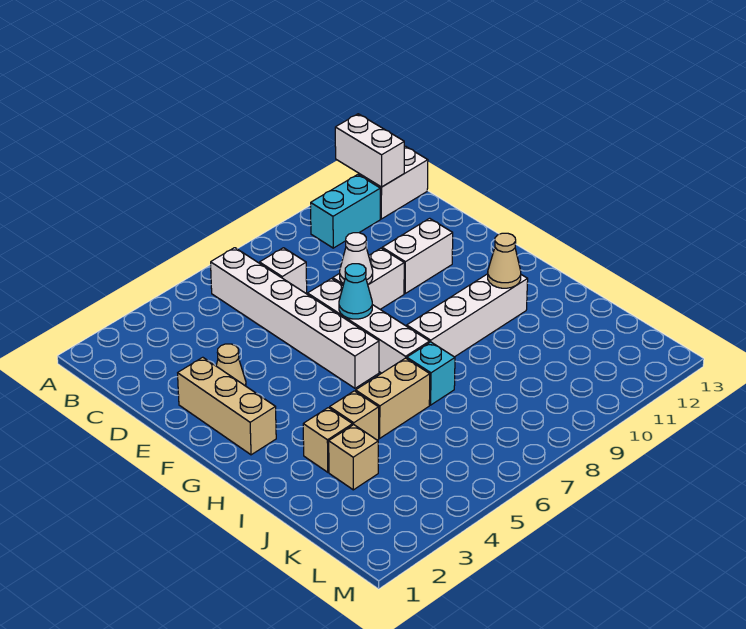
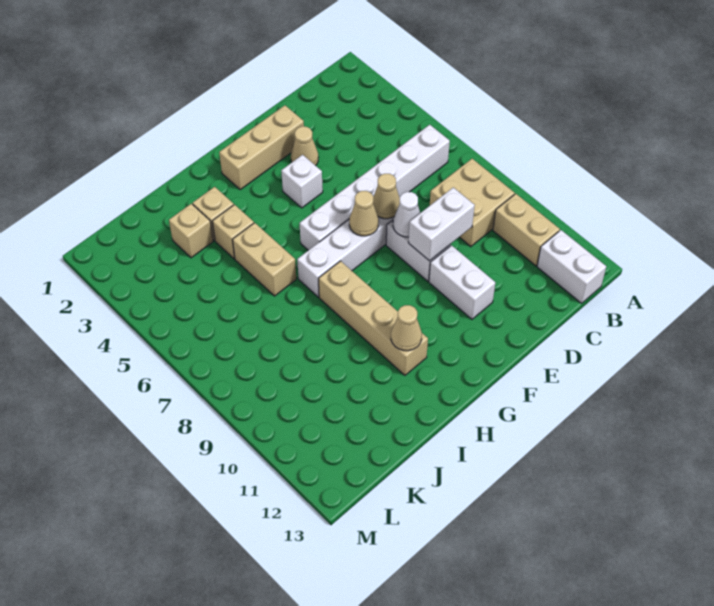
white brick A12:B12 level 2 -> white brick D9:E9 level 2
none -> tan brick B8:C9 level 1
cyan brick B10:B11 level 1 -> tan brick B10:B11 level 1
white brick C7 level 1 -> white brick F4 level 1
none -> tan cone E7 level 2
cyan cone F7 level 2 -> tan cone F7 level 2
white brick H8:H11 level 1 -> tan brick H8:H11 level 1
cyan brick I7 level 1 -> none

